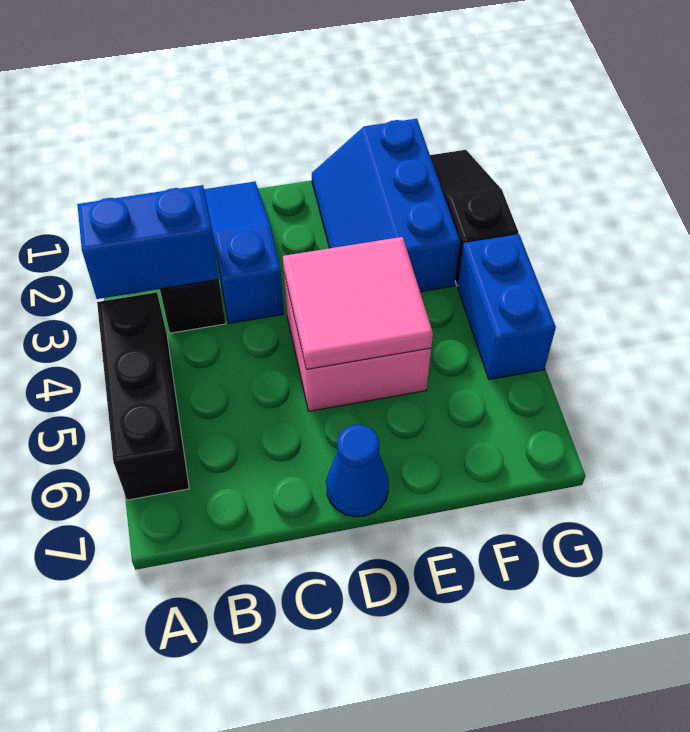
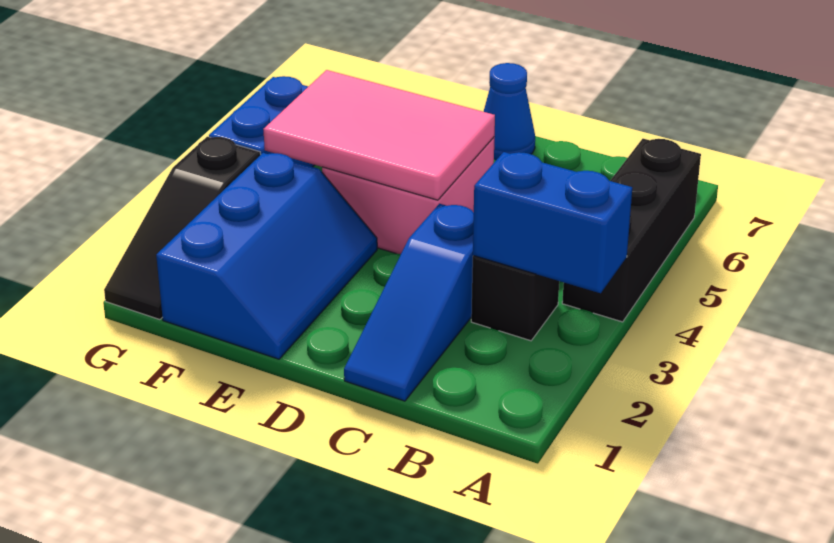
pink tile D4:E5 level 2 -> pink tile D4:F5 level 2

